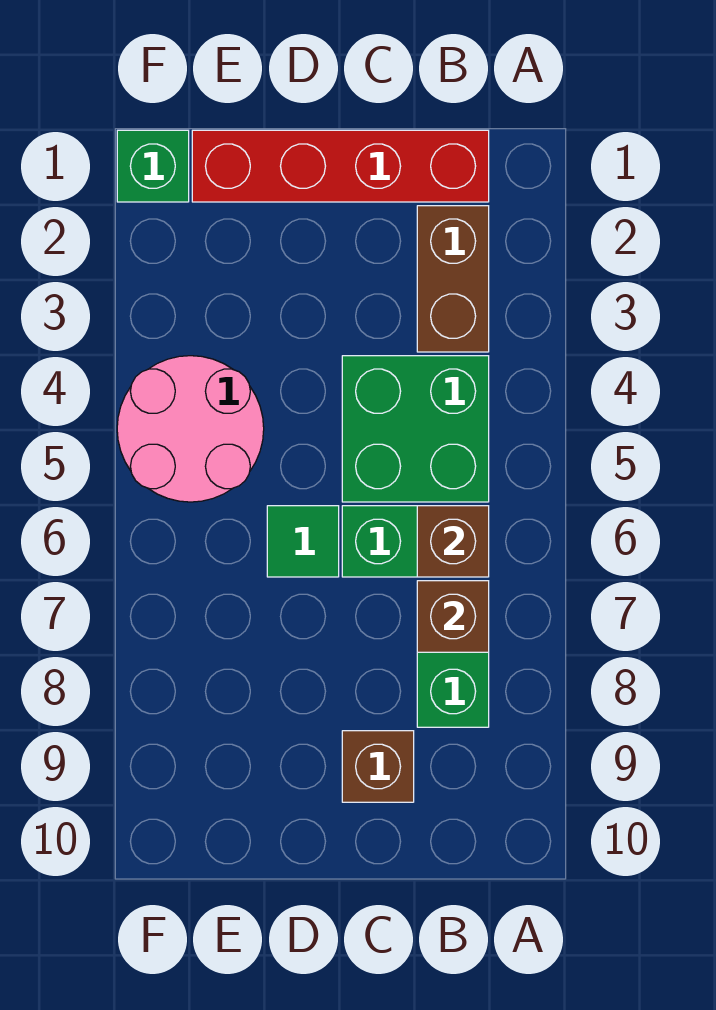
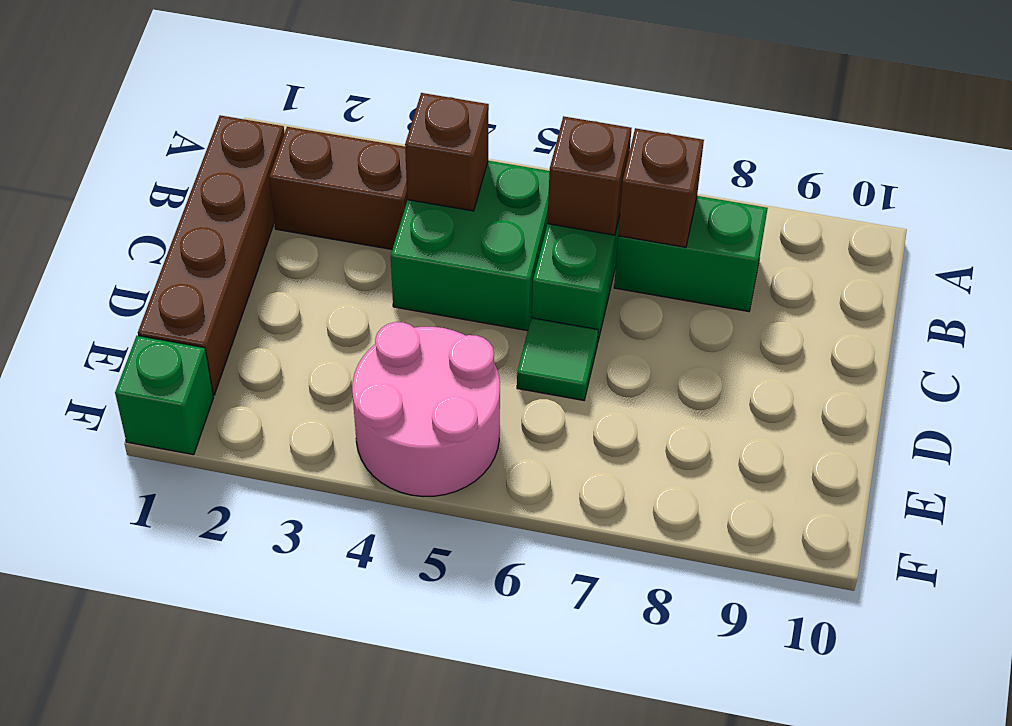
red brick B1:E1 level 1 -> brown brick B1:E1 level 1
brown brick C9 level 1 -> brown brick B4 level 2

